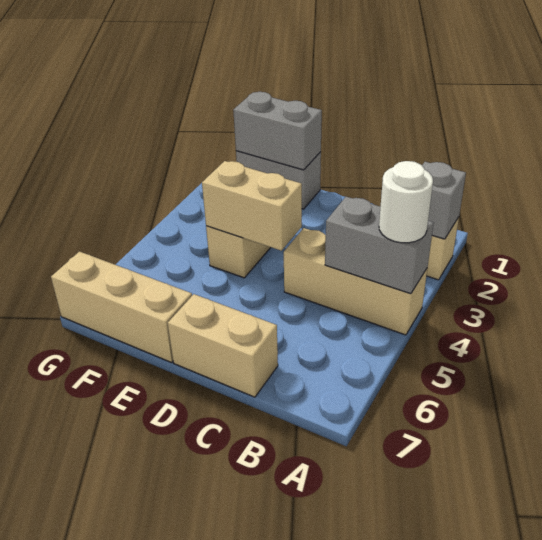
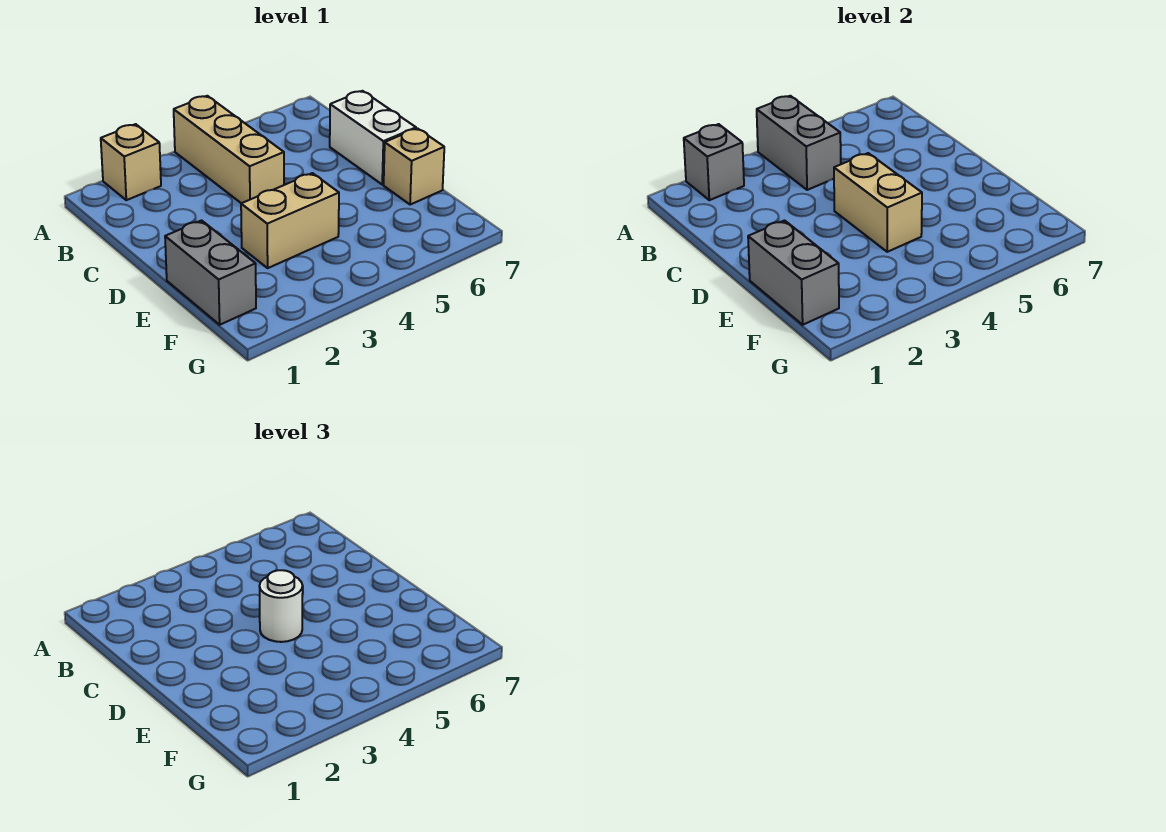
white round brick A4 level 3 -> white round brick D4 level 3
tan brick C7:D7 level 1 -> white brick C7:D7 level 1
tan brick E7:G7 level 1 -> tan brick E7 level 1

